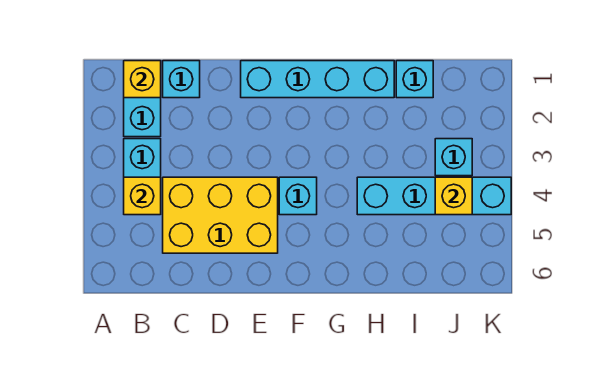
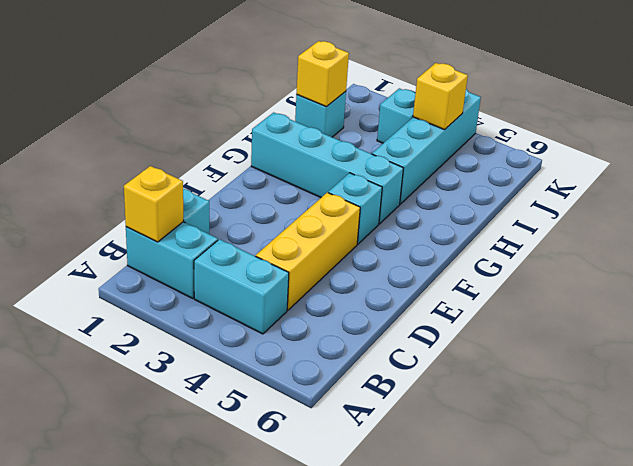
yellow brick B4 level 2 -> yellow brick I1 level 2
yellow brick C4:E5 level 1 -> yellow brick C4:E4 level 1
cyan brick E1:H1 level 1 -> cyan brick G1:G4 level 1

